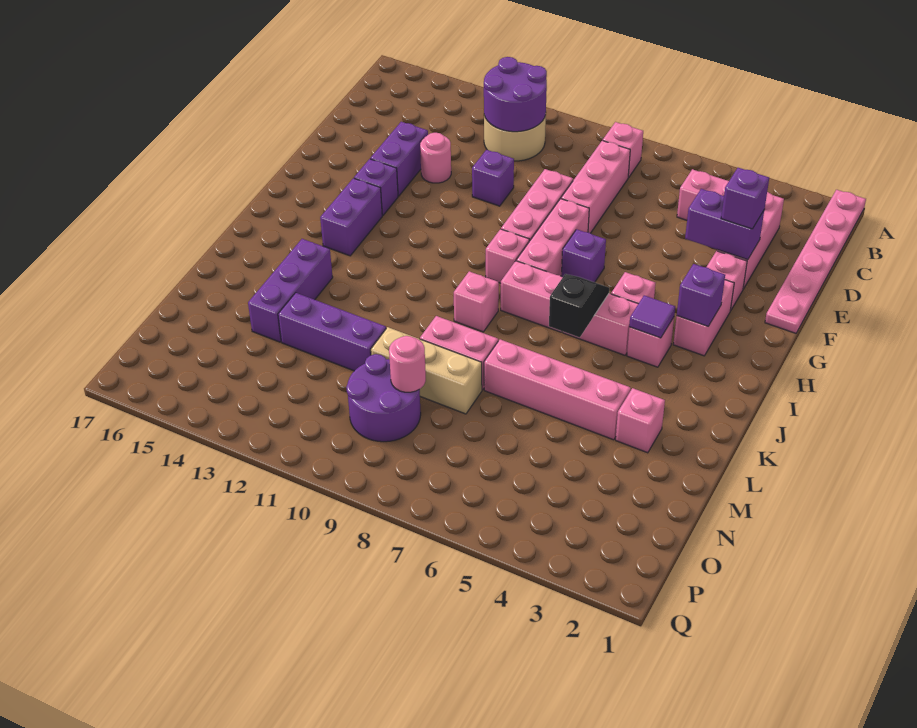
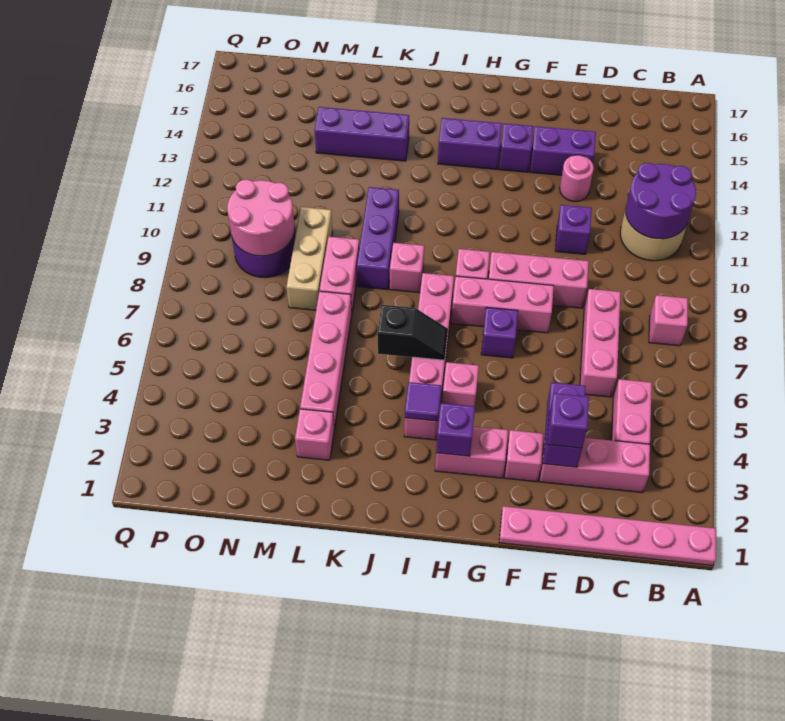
pink brick C8:E8 level 1 -> pink brick D6:D8 level 1
purple brick M11:M13 level 1 -> purple brick K9:K11 level 1
pink round brick N9 level 2 -> pink round brick N9:O10 level 2

